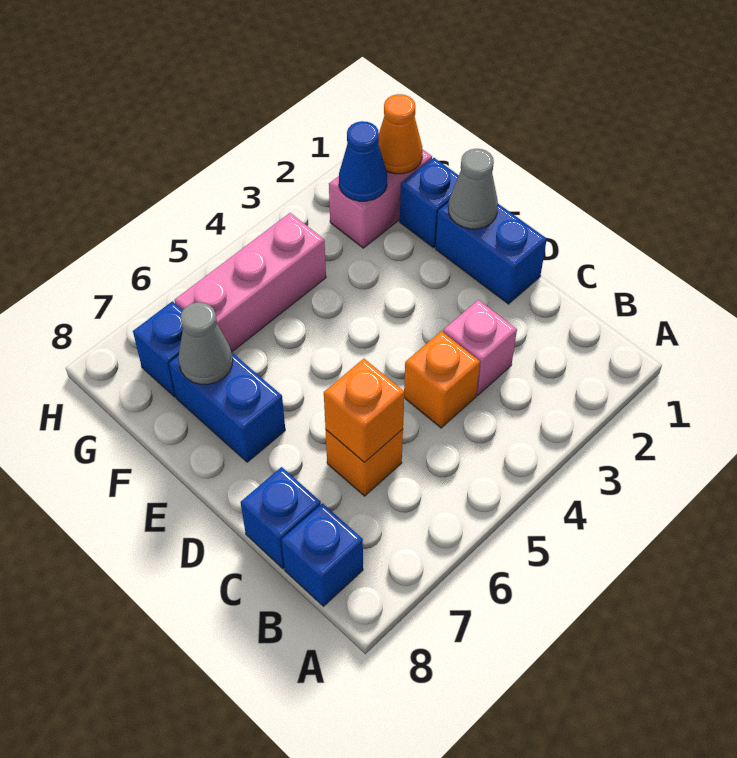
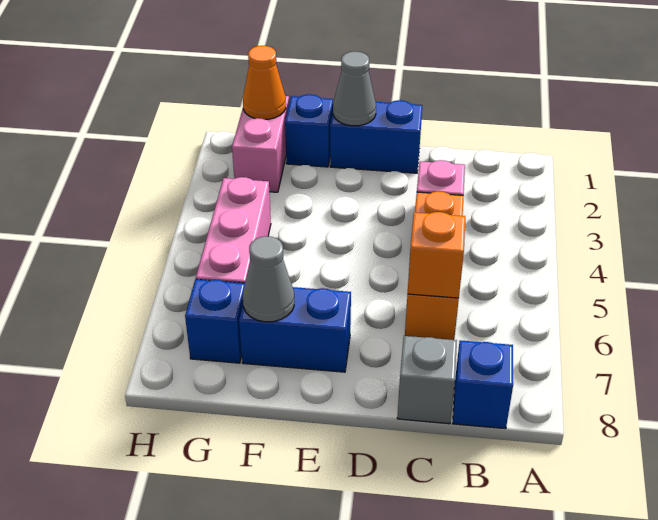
blue brick C8 level 1 -> grey brick C8 level 1
blue cone G2 level 2 -> none

